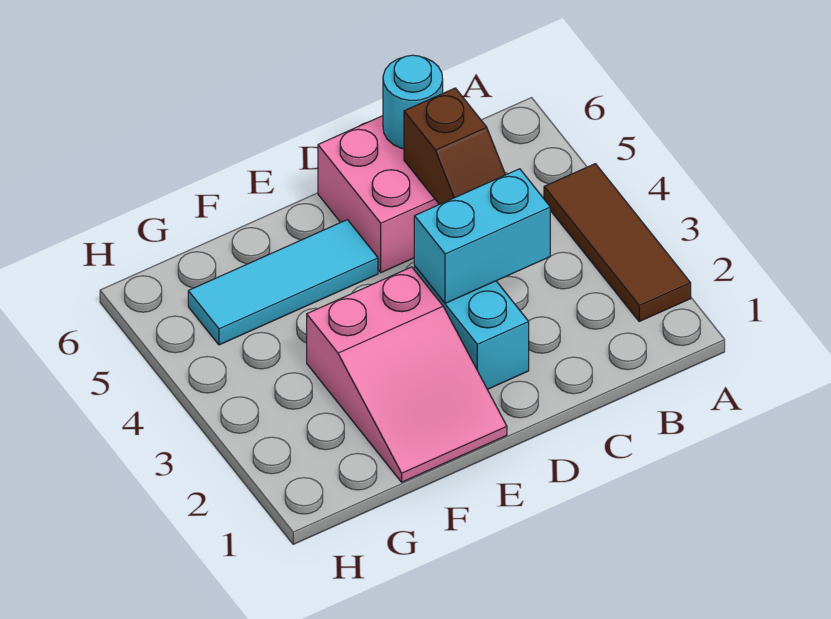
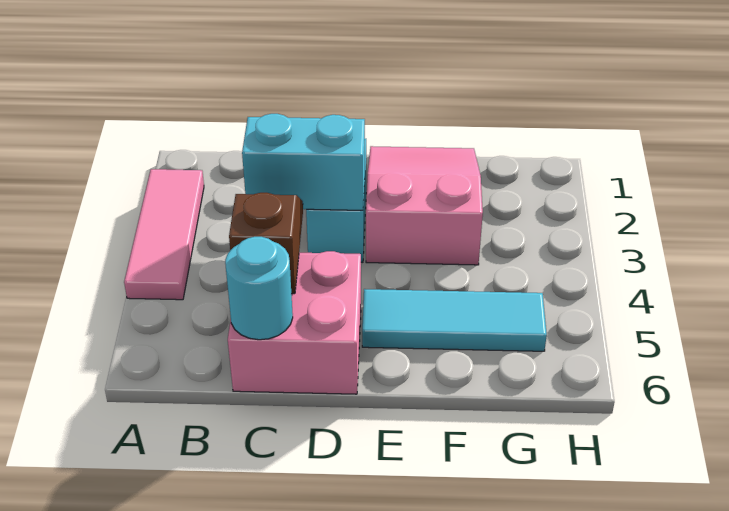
brown tile A2:A4 level 1 -> pink tile A2:A4 level 1

